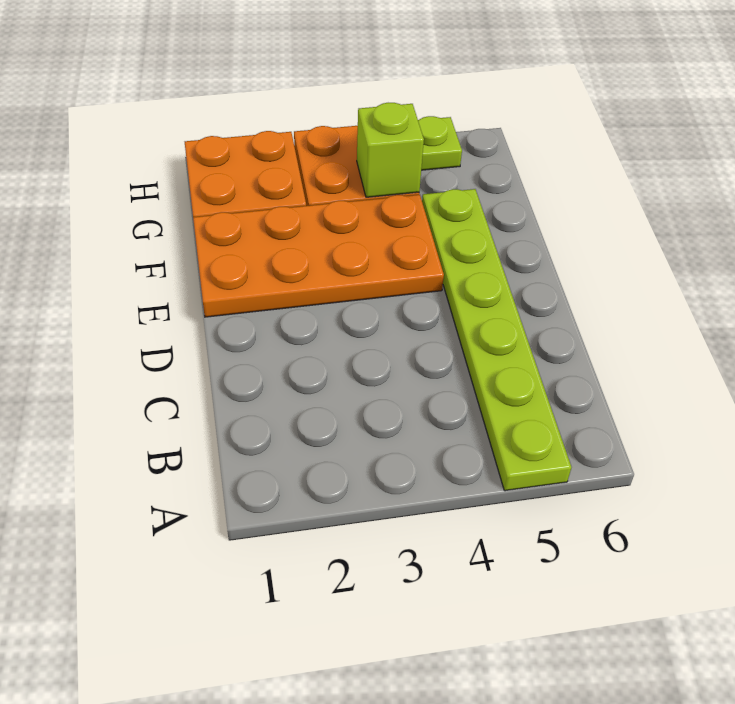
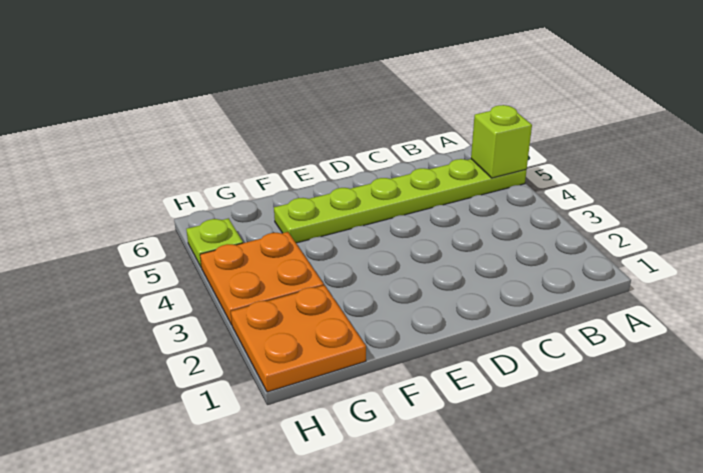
orange plate E1:F4 level 1 -> none
lime brick G4 level 2 -> lime brick A5 level 2

